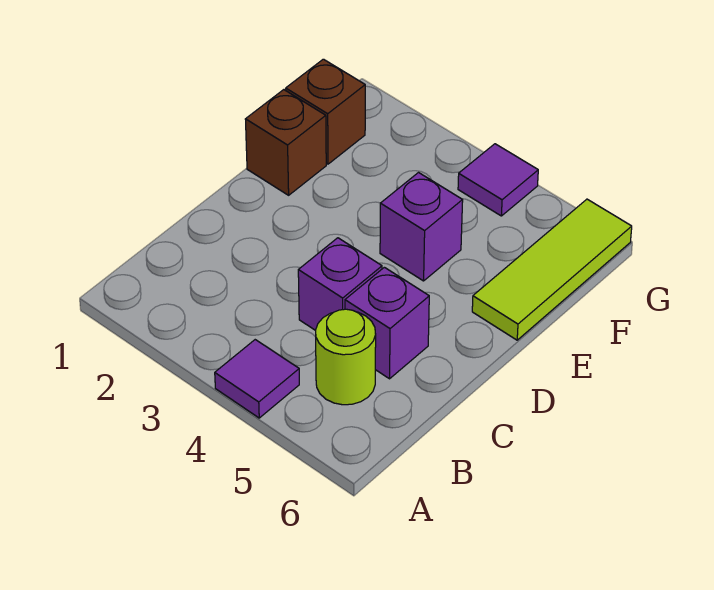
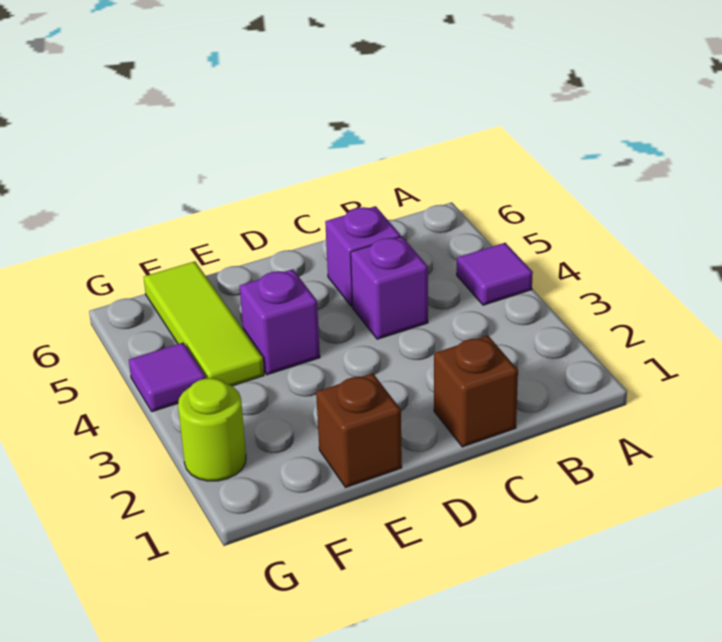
lime round brick B5 level 1 -> lime round brick G2 level 1
lime tile E6:G6 level 1 -> lime tile F4:F6 level 1
brown brick F1 level 1 -> brown brick C1 level 1

